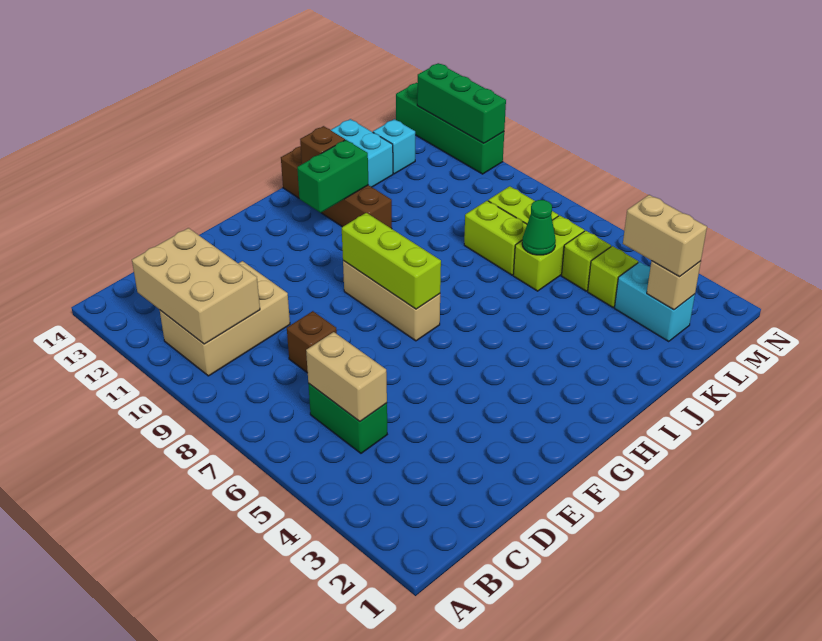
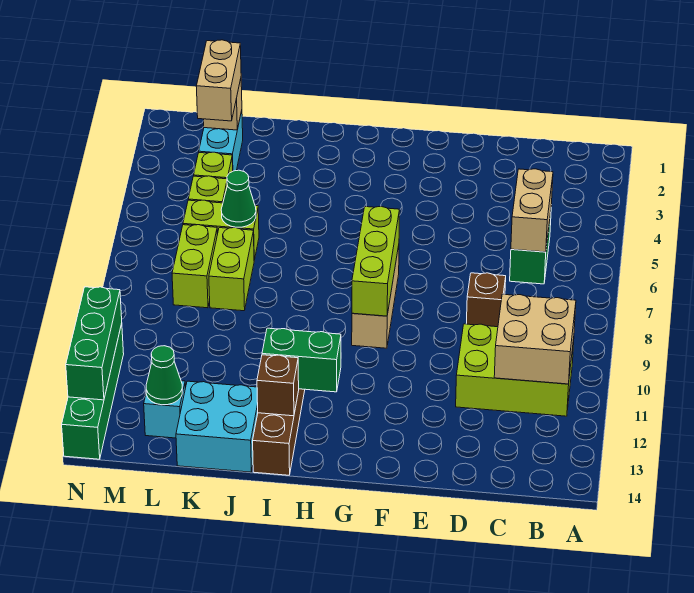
tan brick B10:D11 level 1 -> lime brick B10:D11 level 1
tan brick B10:C12 level 2 -> tan brick B10:C11 level 2
none -> green cone L13 level 2

